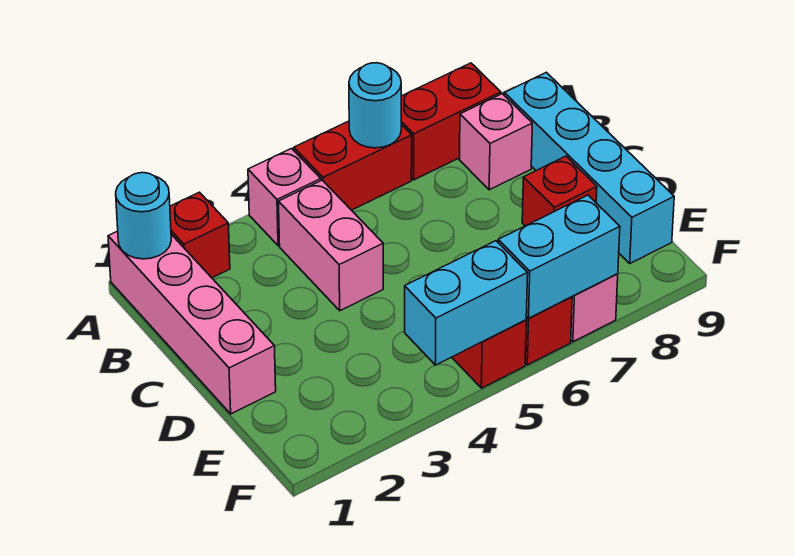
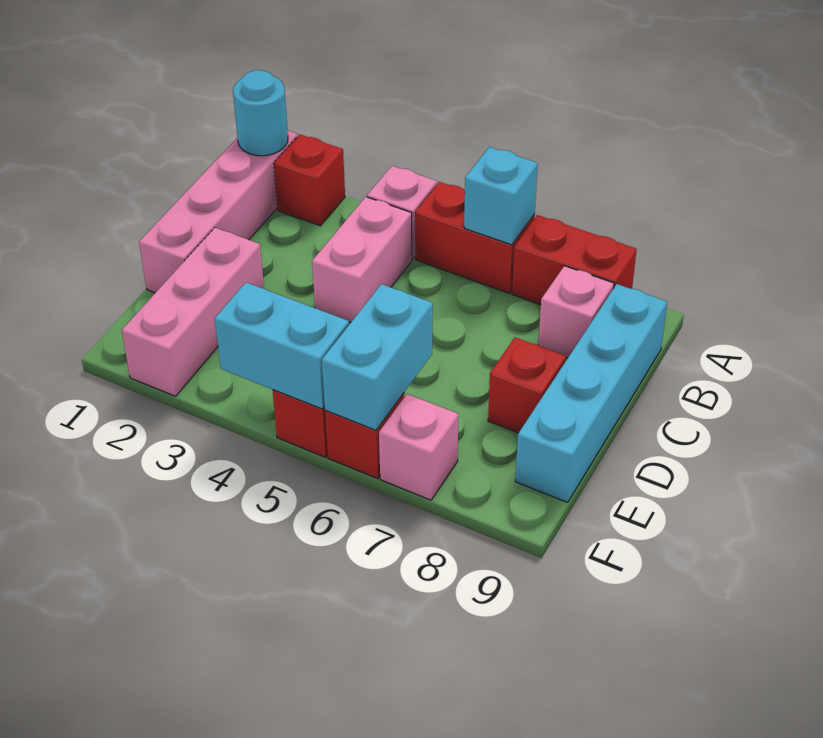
cyan round brick A6 level 2 -> cyan brick A6 level 2
none -> pink brick D2:F2 level 1
cyan brick F6:F7 level 2 -> cyan brick E6:F6 level 2

